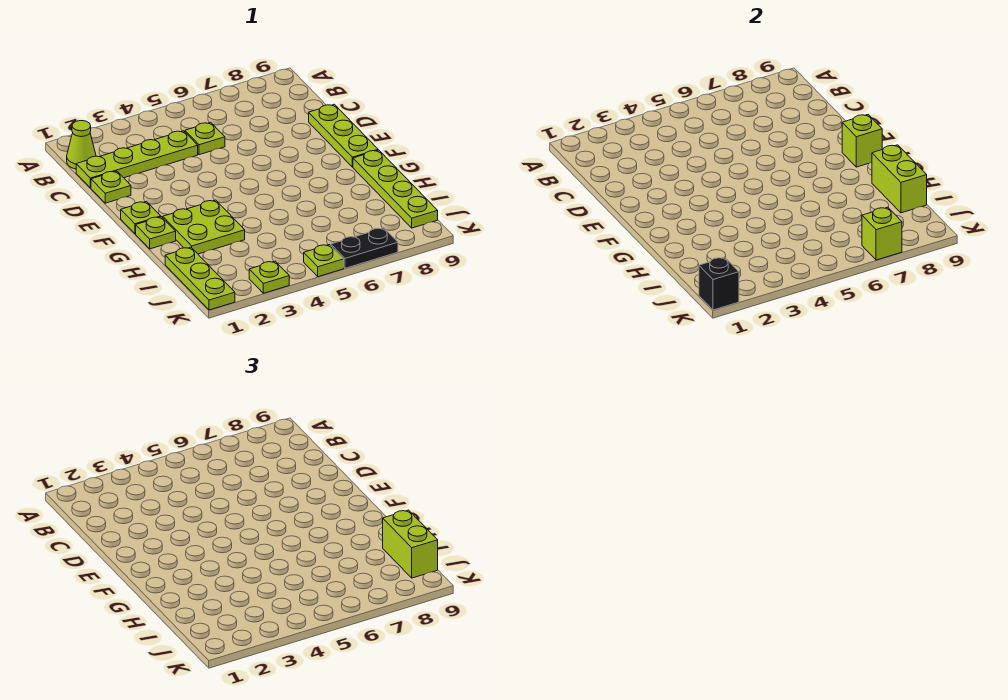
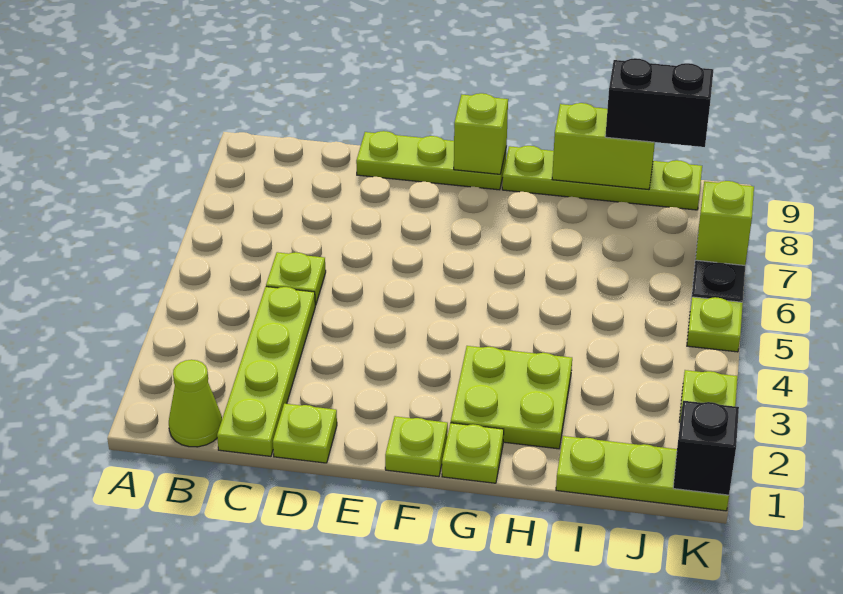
lime brick I9:J9 level 3 -> black brick I9:J9 level 3

